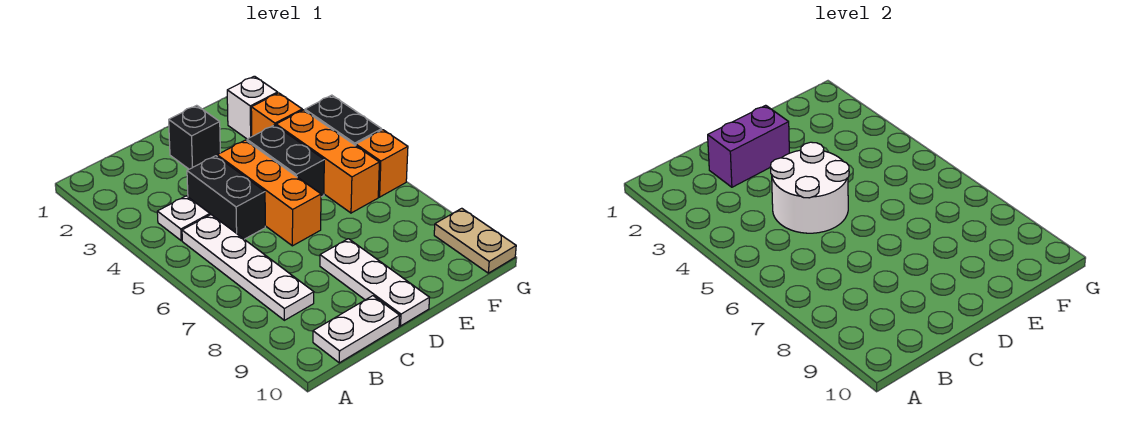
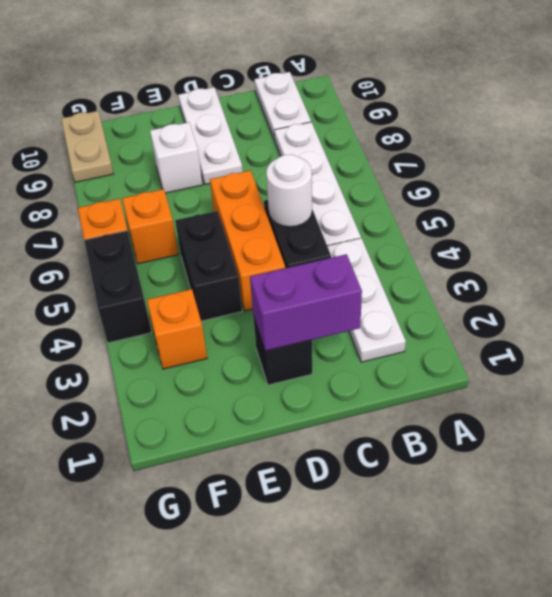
white plate B4 level 1 -> white plate B2:B4 level 1
white plate B10:C10 level 1 -> white plate B9:B10 level 1
white round brick C4:D5 level 2 -> white round brick C5 level 2
white brick F2 level 1 -> white brick E8 level 1
orange brick F4:F6 level 1 -> orange brick F6 level 1

